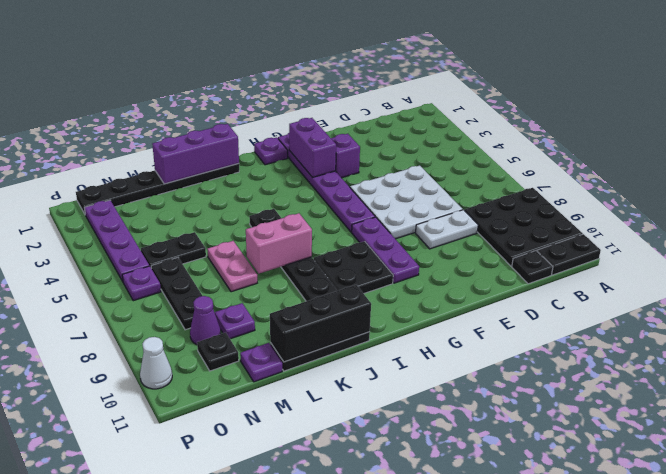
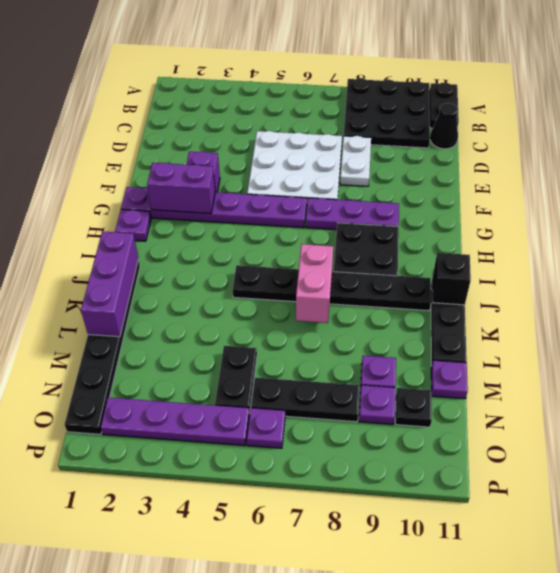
black plate C11 level 1 -> black cone C11 level 1
black brick J11:L11 level 2 -> black brick J11 level 2
pink plate L6:L7 level 1 -> none
purple cone N9 level 1 -> purple plate N9 level 1
white cone P10 level 1 -> none

